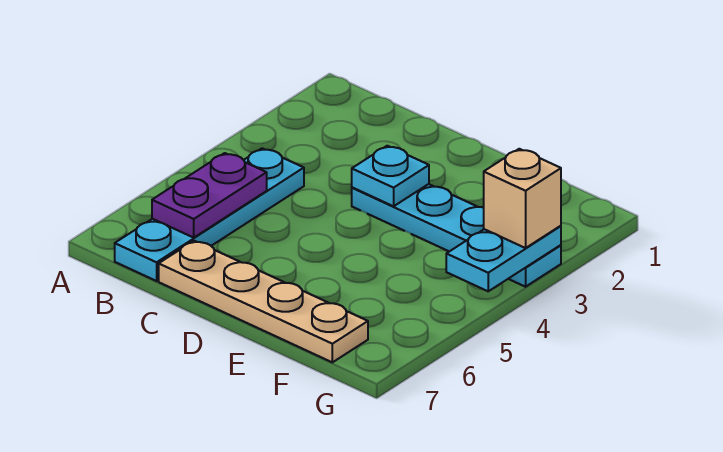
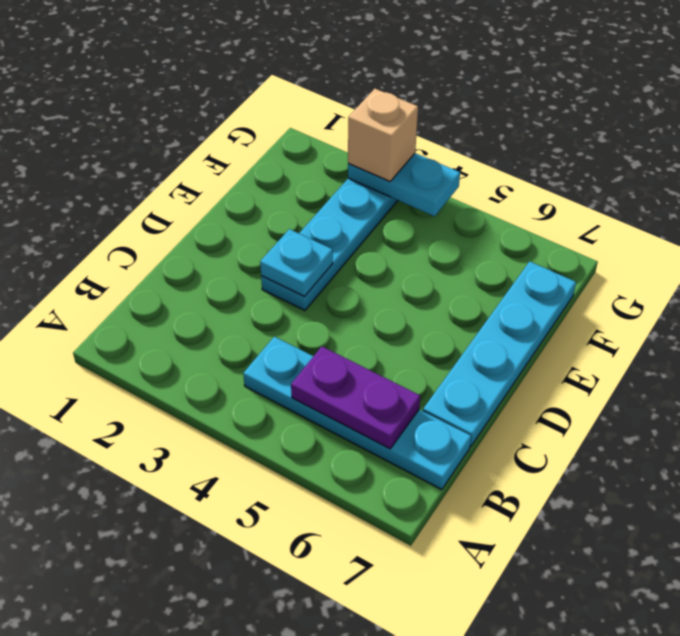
tan plate C7:F7 level 1 -> cyan plate C7:F7 level 1

